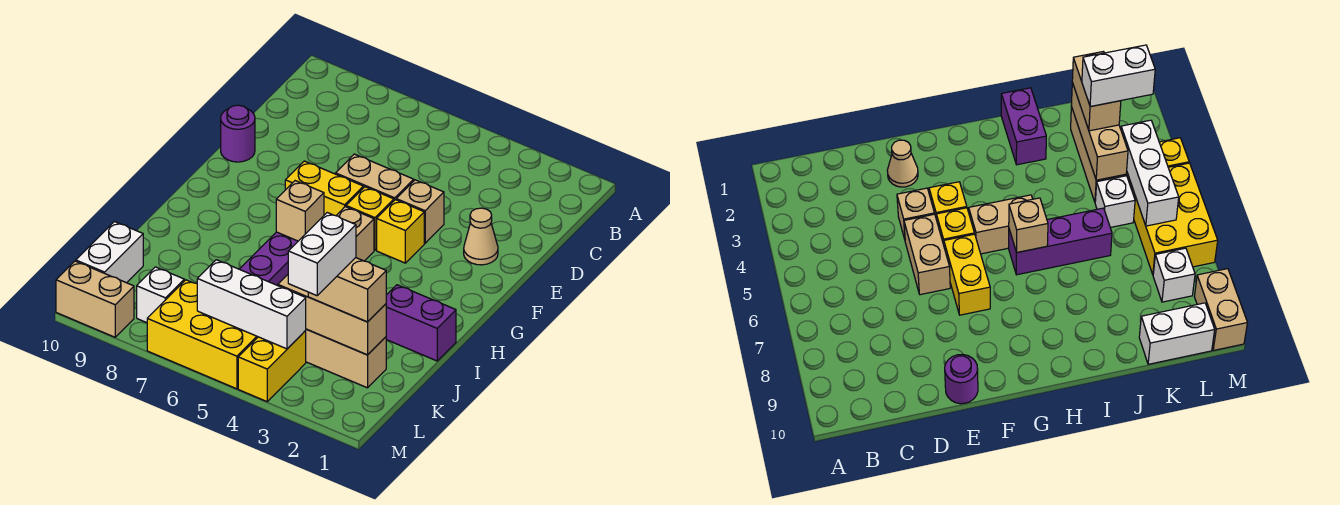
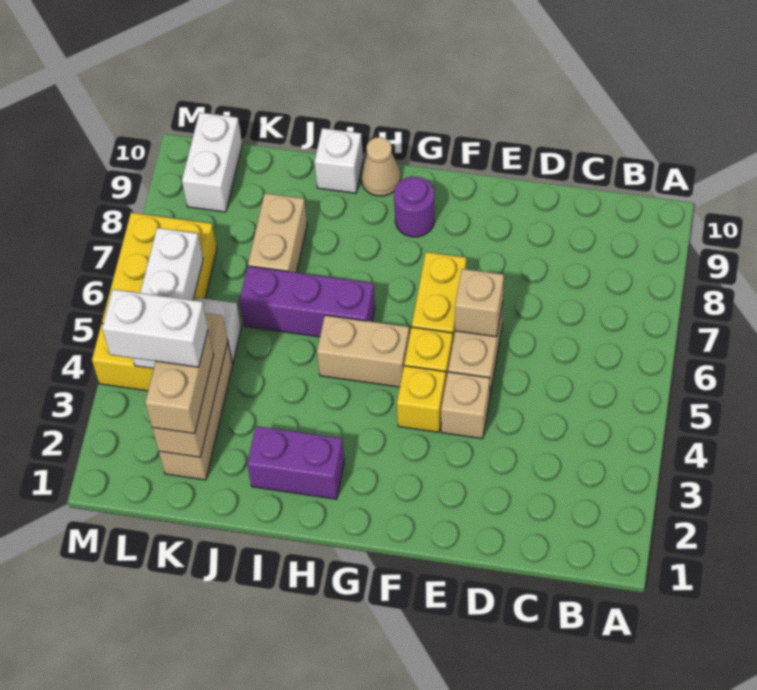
tan cone E2 level 1 -> tan cone H10 level 1
purple round brick E10 level 1 -> purple round brick G9 level 1
tan brick H6 level 2 -> tan brick E6 level 2
purple brick I1:I2 level 1 -> purple brick H2:I2 level 1
white brick K10:L10 level 1 -> white brick L9:L10 level 1
white brick L8 level 1 -> white brick I10 level 1
tan brick M9:M10 level 1 -> tan brick J7:J8 level 1

